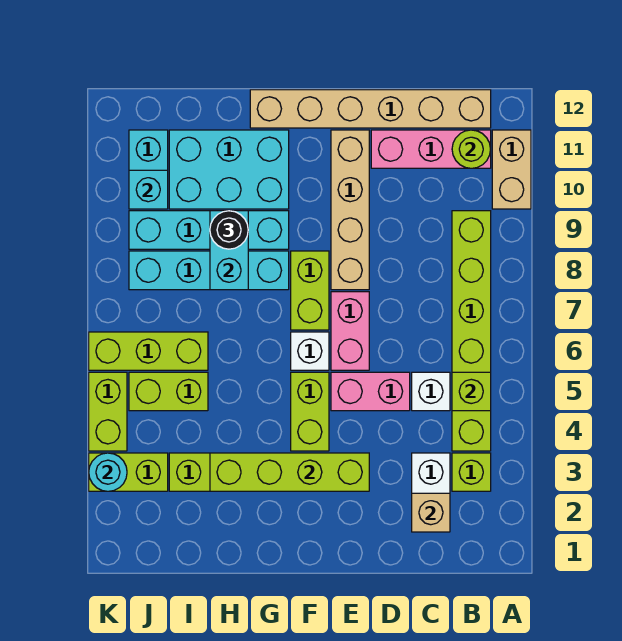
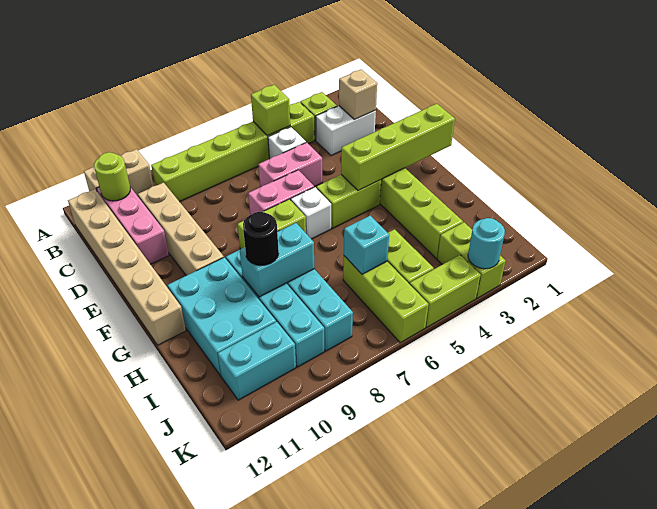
pink brick D5:E5 level 1 -> pink brick D5:D6 level 1
lime brick E3:H3 level 2 -> lime brick F1:F4 level 2
tan brick E8:E11 level 1 -> tan brick C10:F10 level 1
cyan brick J10 level 2 -> cyan brick I6 level 2

